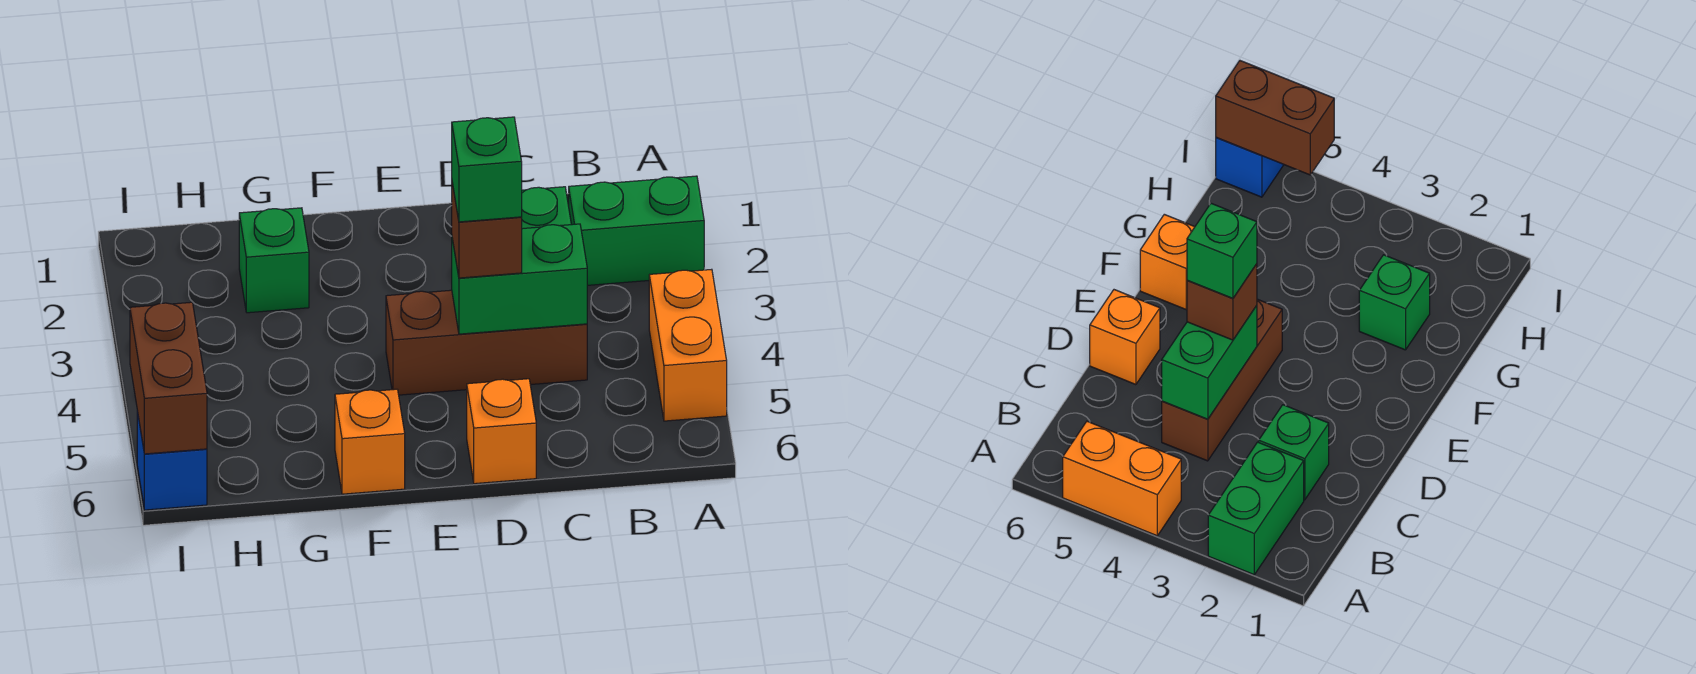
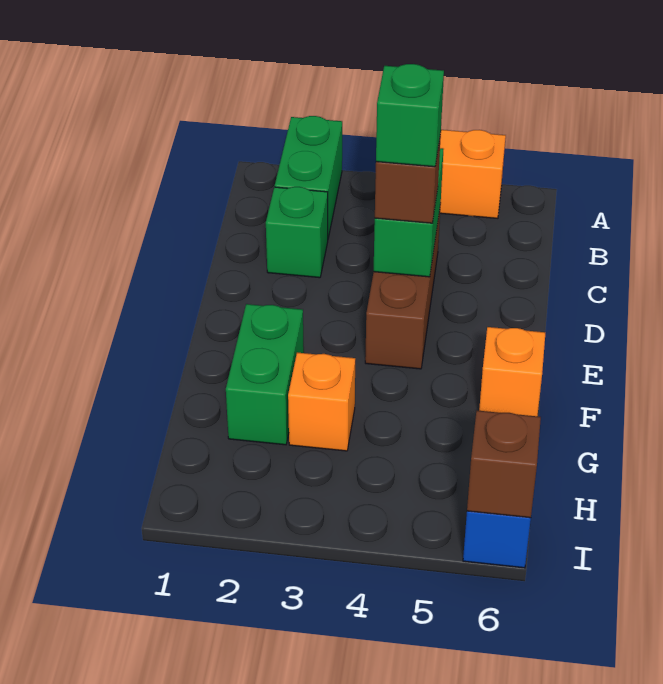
orange brick D6 level 1 -> orange brick G3 level 1
green brick G2 level 1 -> green brick F2:G2 level 1
brown brick I5:I6 level 2 -> brown brick I6 level 2

